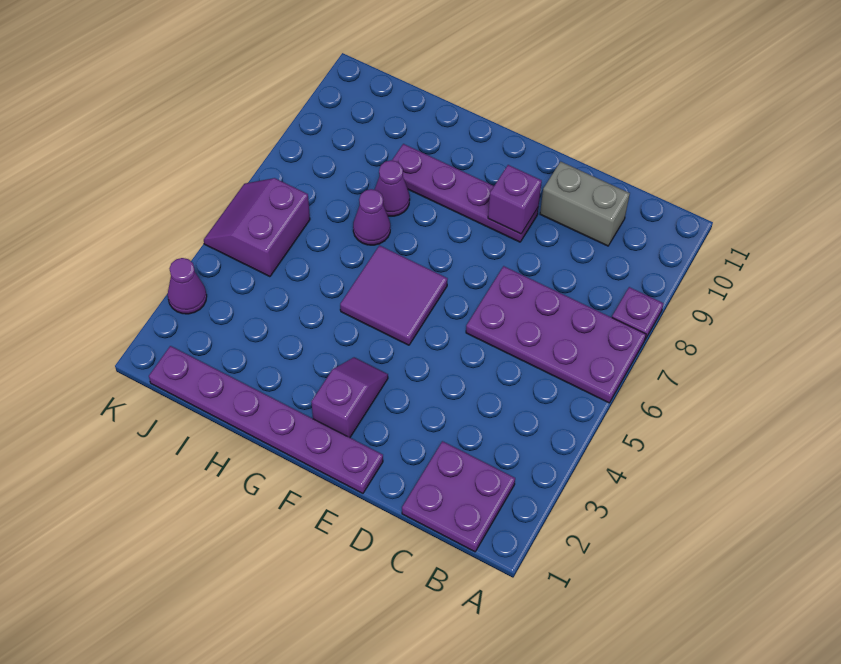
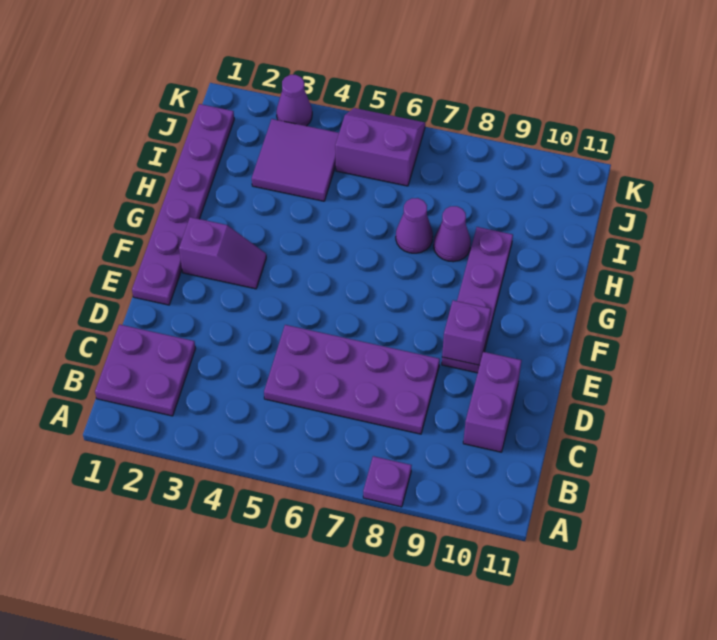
purple plate A6:D7 level 1 -> purple plate C5:D8 level 1
grey brick C10:D10 level 1 -> purple brick C10:D10 level 1
purple tile F5:G6 level 1 -> purple tile I3:J4 level 1

